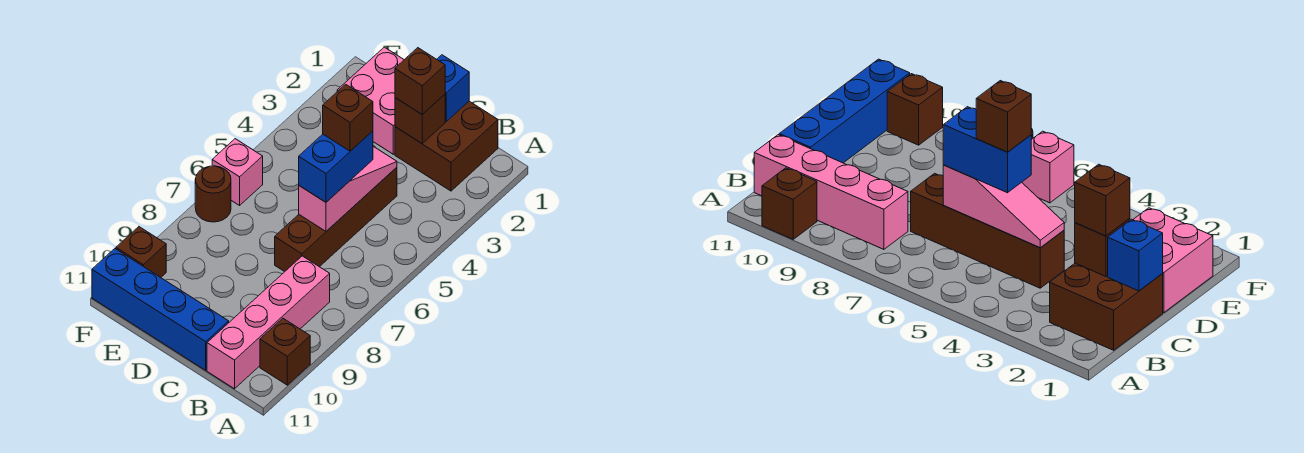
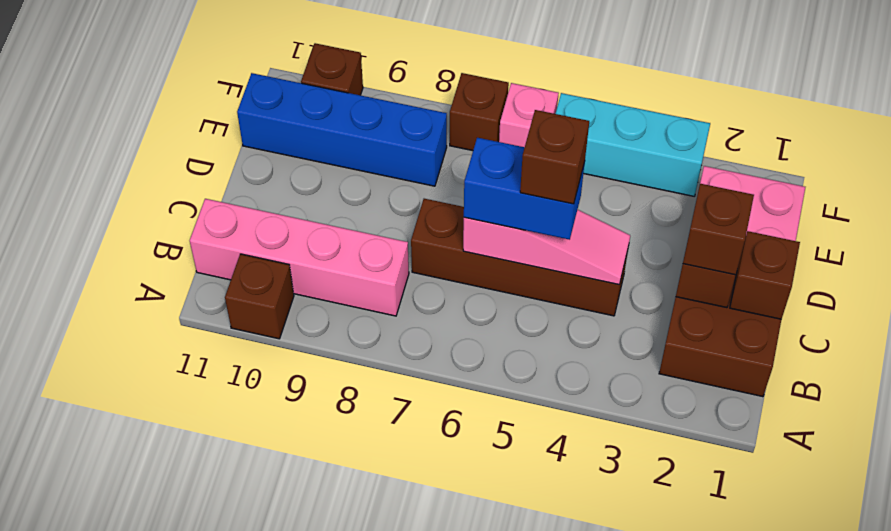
blue brick C1 level 2 -> brown brick C1 level 2
blue brick C11:F11 level 1 -> blue brick E8:E11 level 1
none -> cyan brick F3:F5 level 1
brown round brick F7 level 1 -> brown brick F7 level 1

